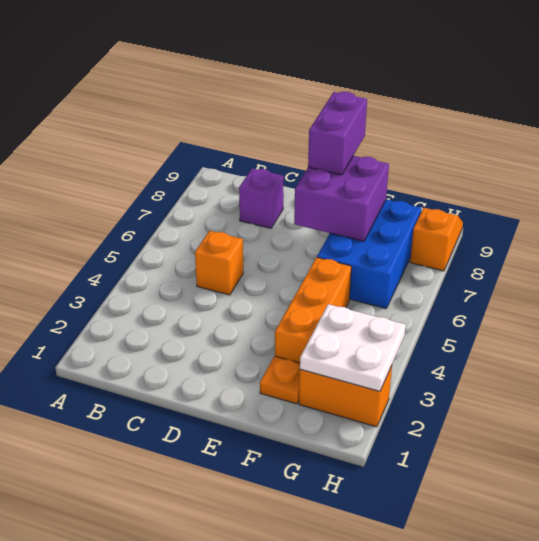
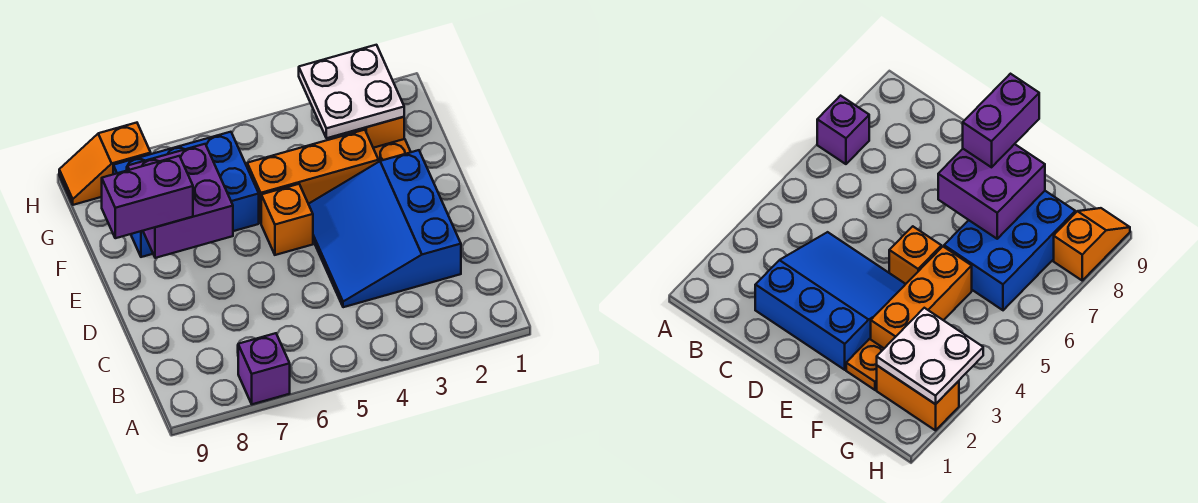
none -> blue slope C2:E4 level 1 top 2
orange brick C5 level 1 -> orange brick E5 level 1
purple brick C8 level 1 -> purple brick A7 level 1

